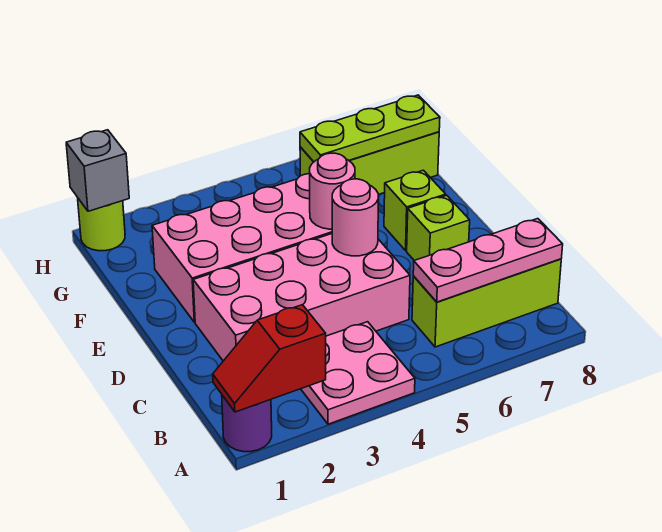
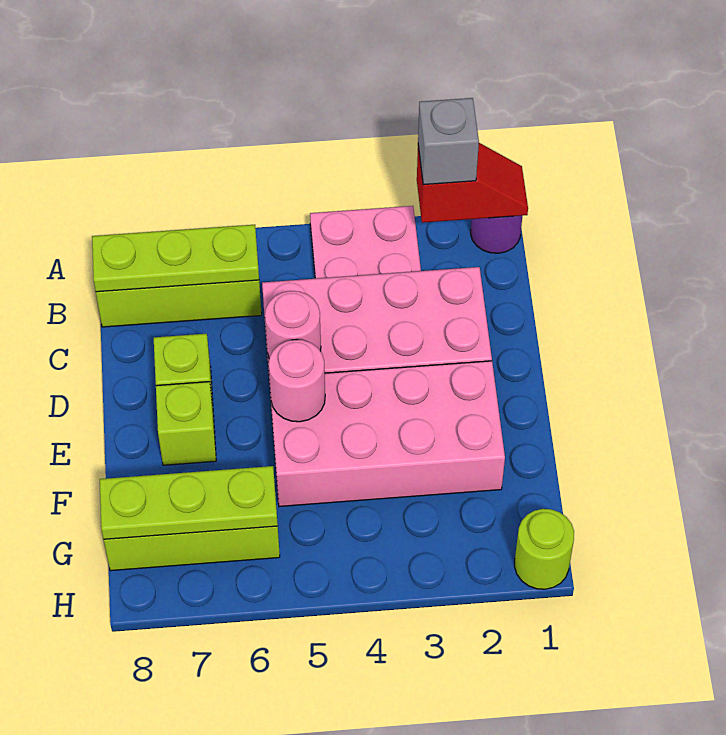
pink plate B6:B8 level 2 -> lime plate B6:B8 level 2
grey brick H1 level 2 -> grey brick A2 level 3

